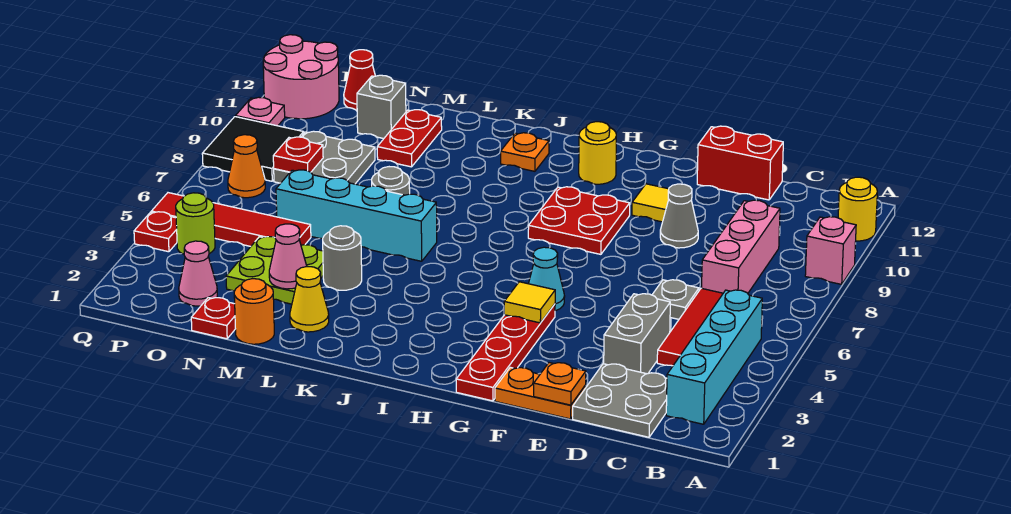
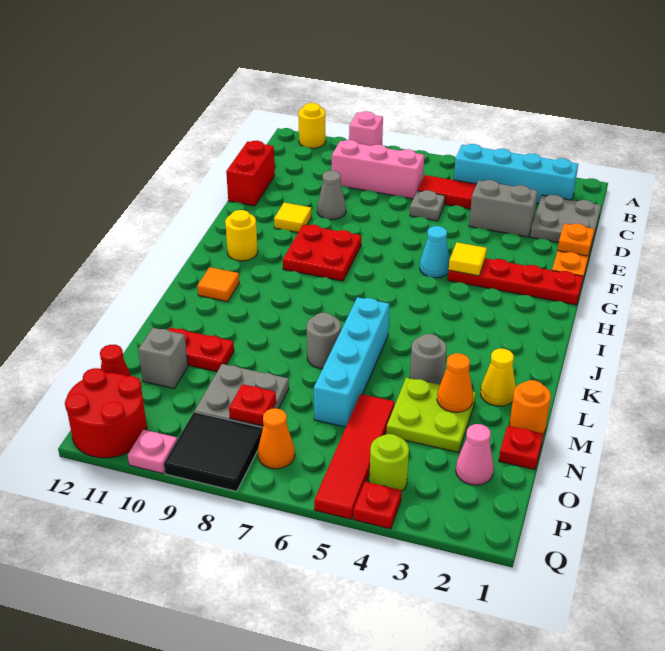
orange plate J11 level 1 -> orange tile J11 level 1
pink cone M3 level 2 -> orange cone M3 level 2
pink round brick P11:Q12 level 1 -> red round brick P11:Q12 level 1

